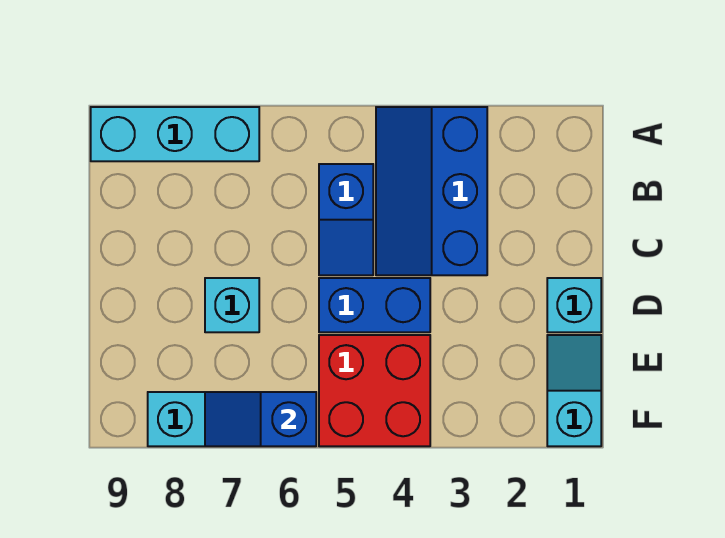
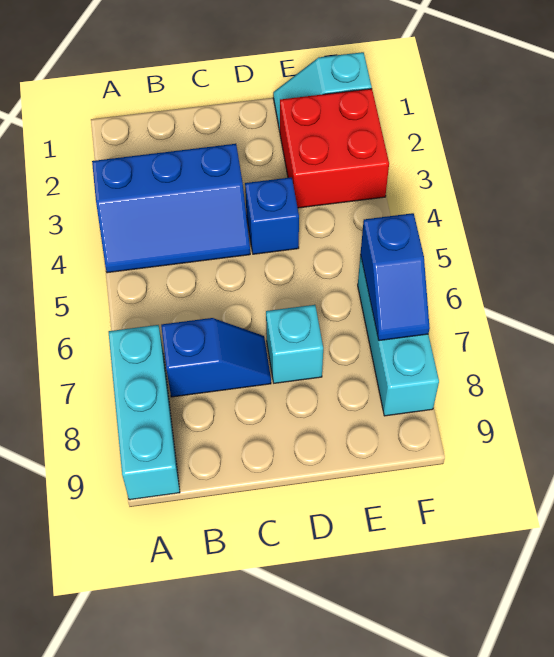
blue slope B5:C5 level 1 top B -> blue slope B7:C7 level 1 top B
cyan brick D1 level 1 -> none
blue brick D4:D5 level 1 -> blue brick D4 level 1
red brick E4:F5 level 1 -> red brick E2:F3 level 1

